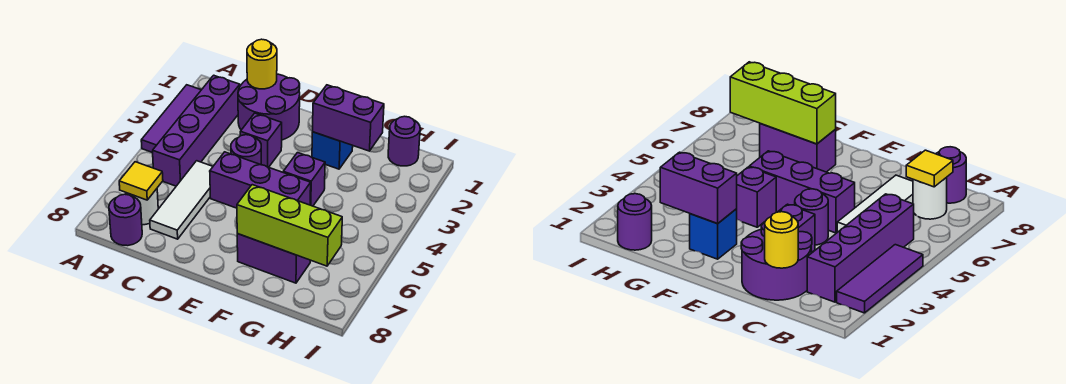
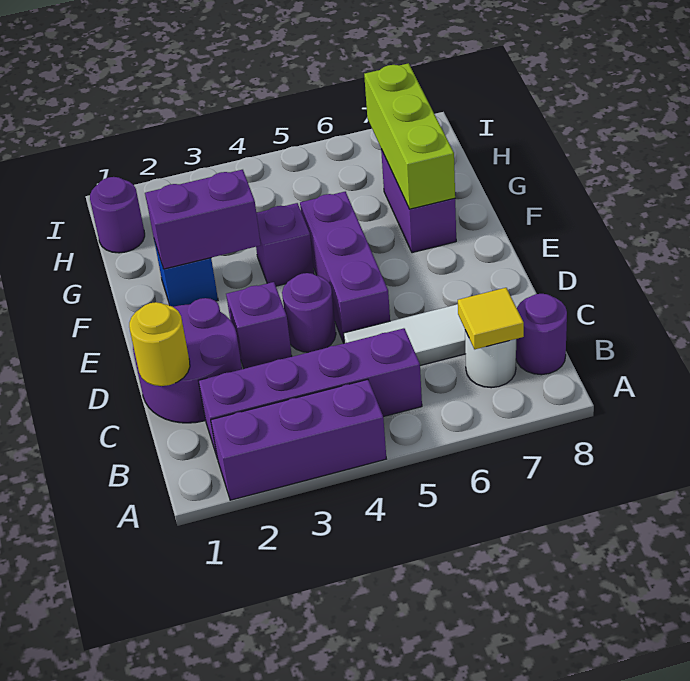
purple tile A2:A4 level 1 -> purple brick A2:A4 level 1
purple brick F2:G2 level 2 -> purple brick F2:F3 level 2

